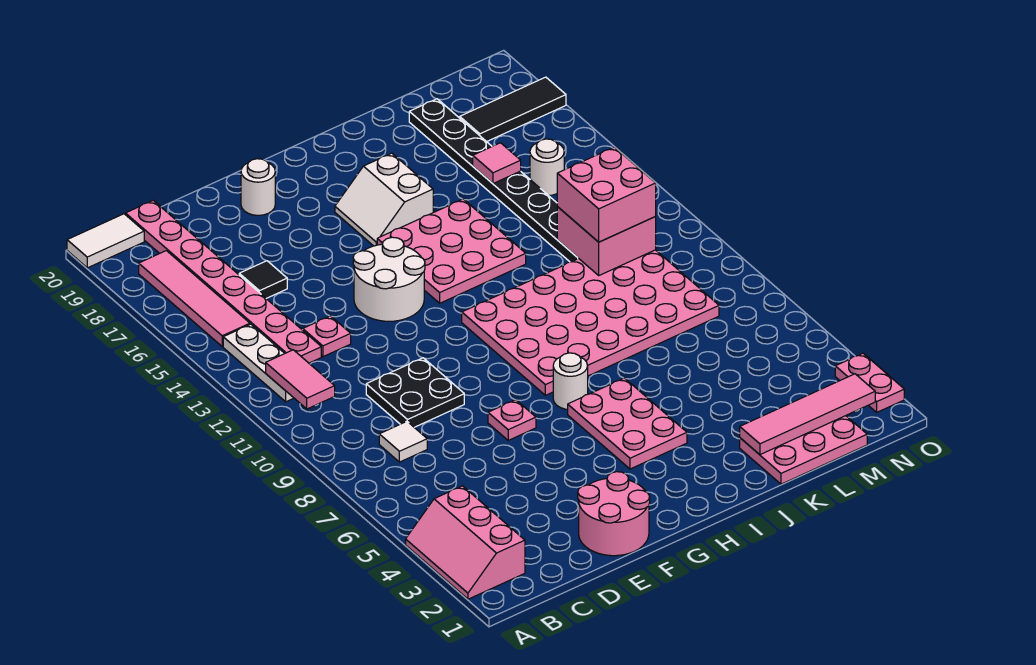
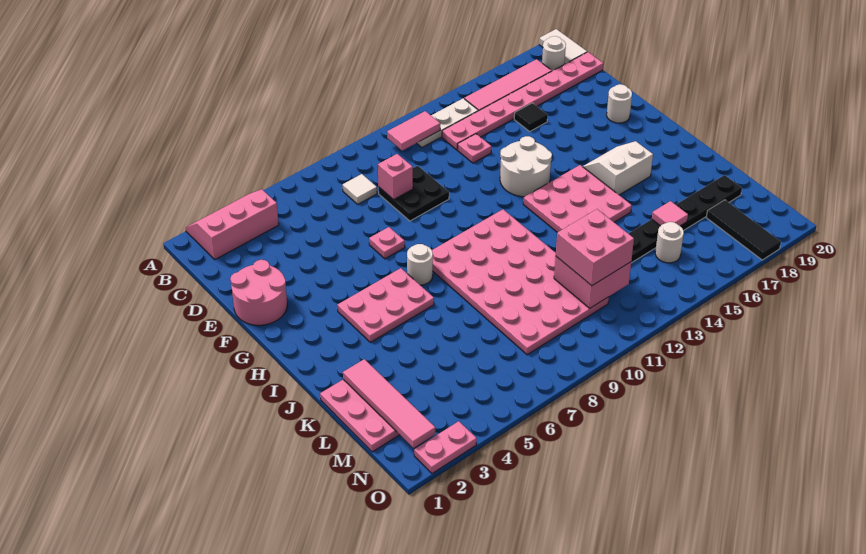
none -> white round brick B19 level 1
none -> pink brick D9 level 2

